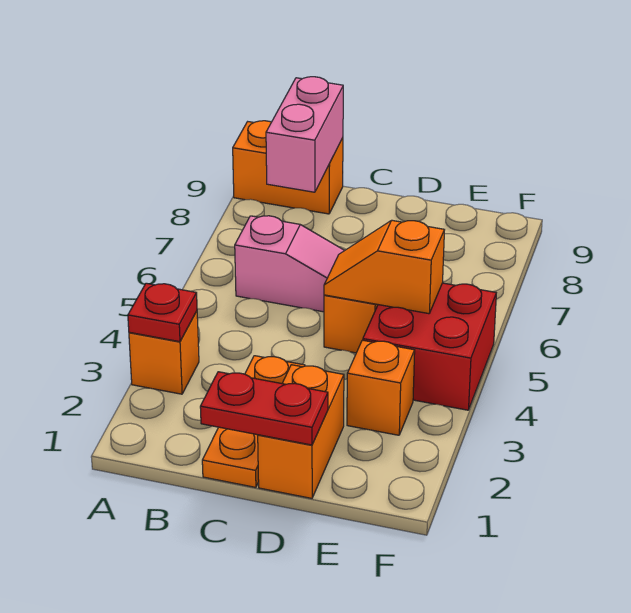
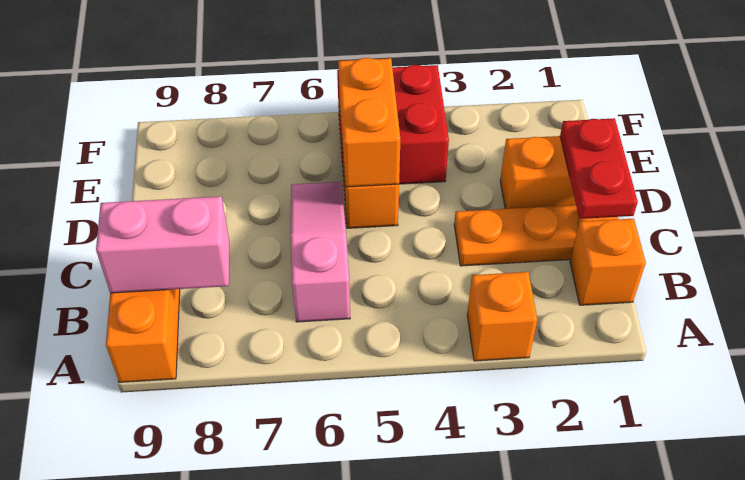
red plate A3 level 2 -> none
orange slope D5:E5 level 2 top E -> orange brick D5:E5 level 2
orange brick E3 level 1 -> orange brick B1 level 1

